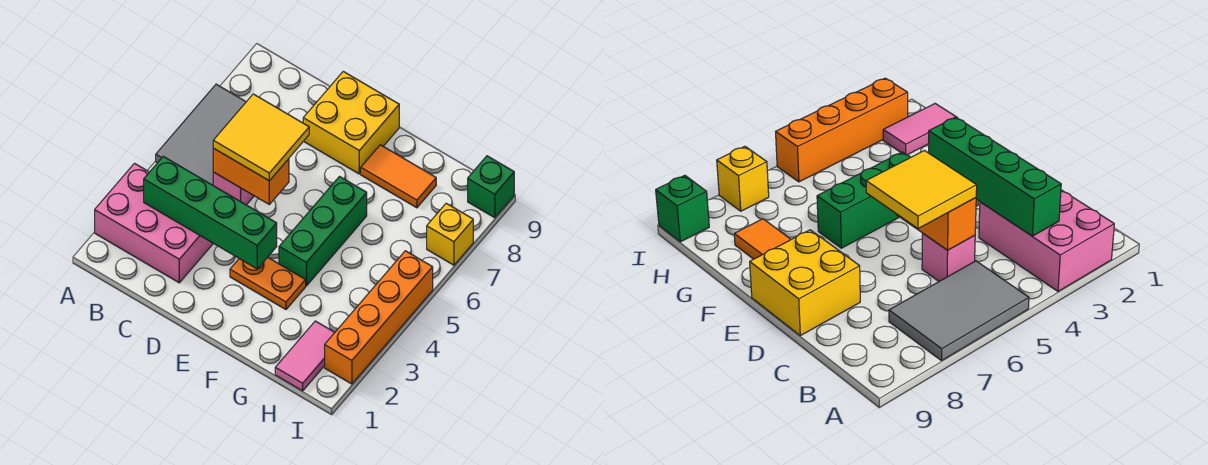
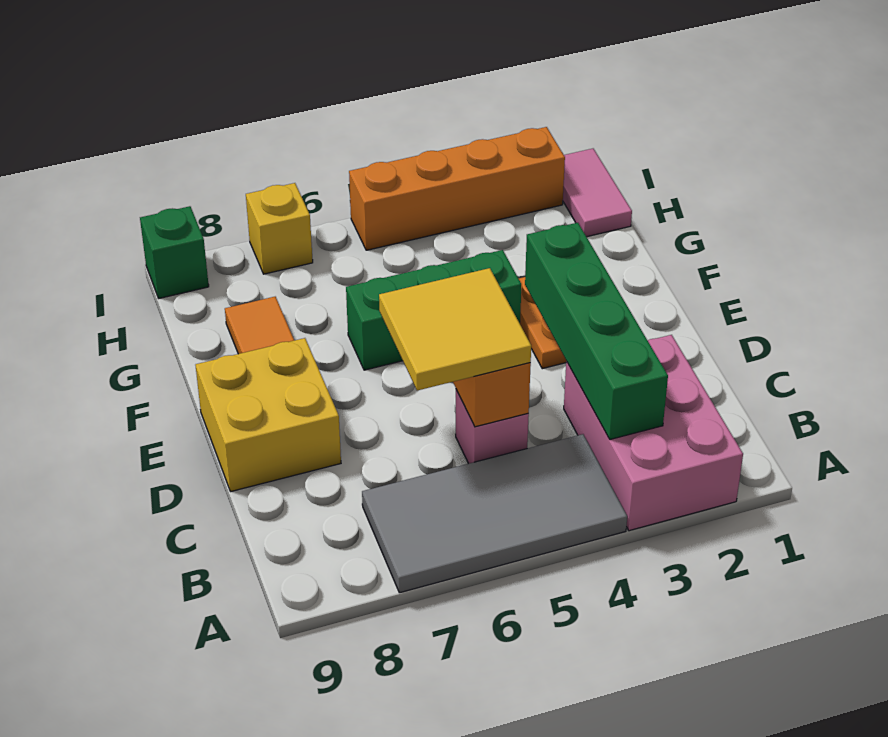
grey tile A5:B7 level 1 -> grey tile A4:B7 level 1
pink tile H1:H2 level 1 -> pink tile H1:I1 level 1

